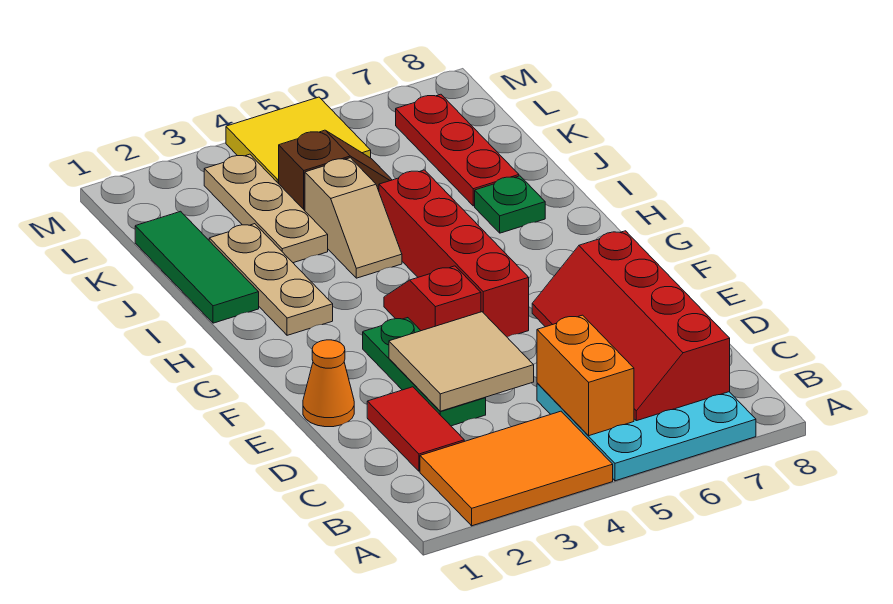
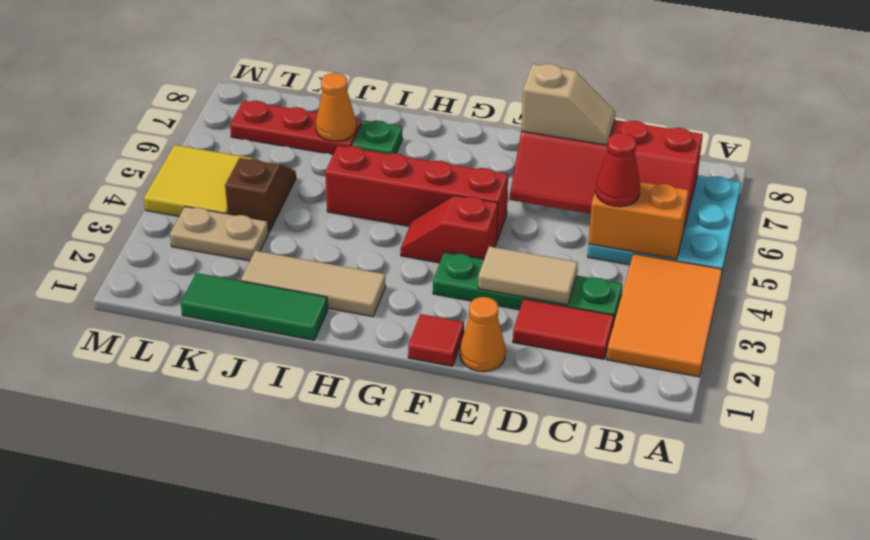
none -> red cone C5 level 3
green plate D3:F3 level 1 -> green plate C3:F3 level 1
tan tile D3:E4 level 2 -> tan tile D3:E3 level 2
none -> red tile F1 level 1
tan plate H2:J2 level 1 -> tan tile H2:J2 level 1
tan slope I4:J4 level 1 top J -> tan slope D7:E7 level 3 top E
tan plate J3:L3 level 1 -> tan plate K3:L3 level 1
none -> orange cone J7 level 2

